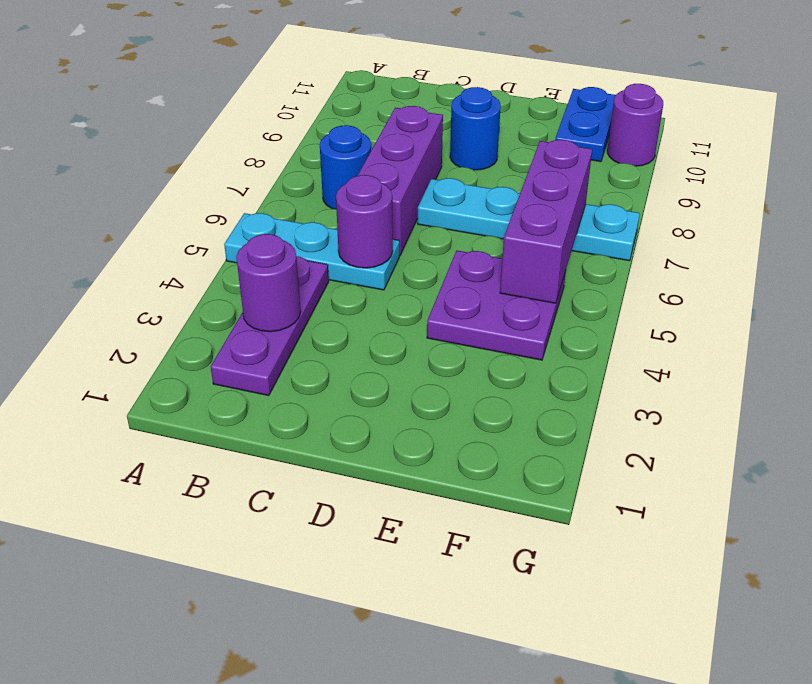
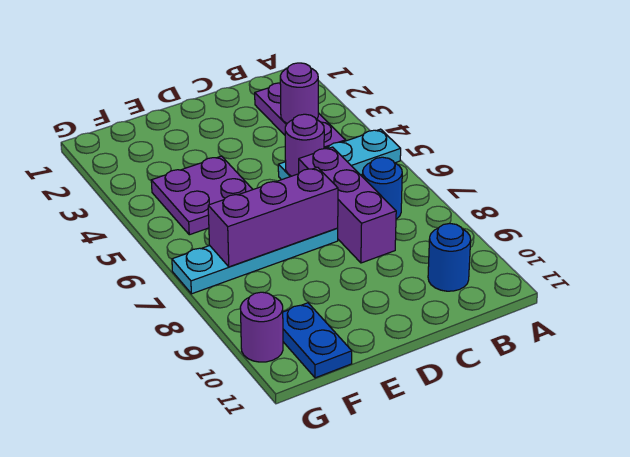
blue round brick D9 level 1 -> blue round brick B10 level 1
purple brick F5:F7 level 2 -> purple brick D7:F7 level 2

